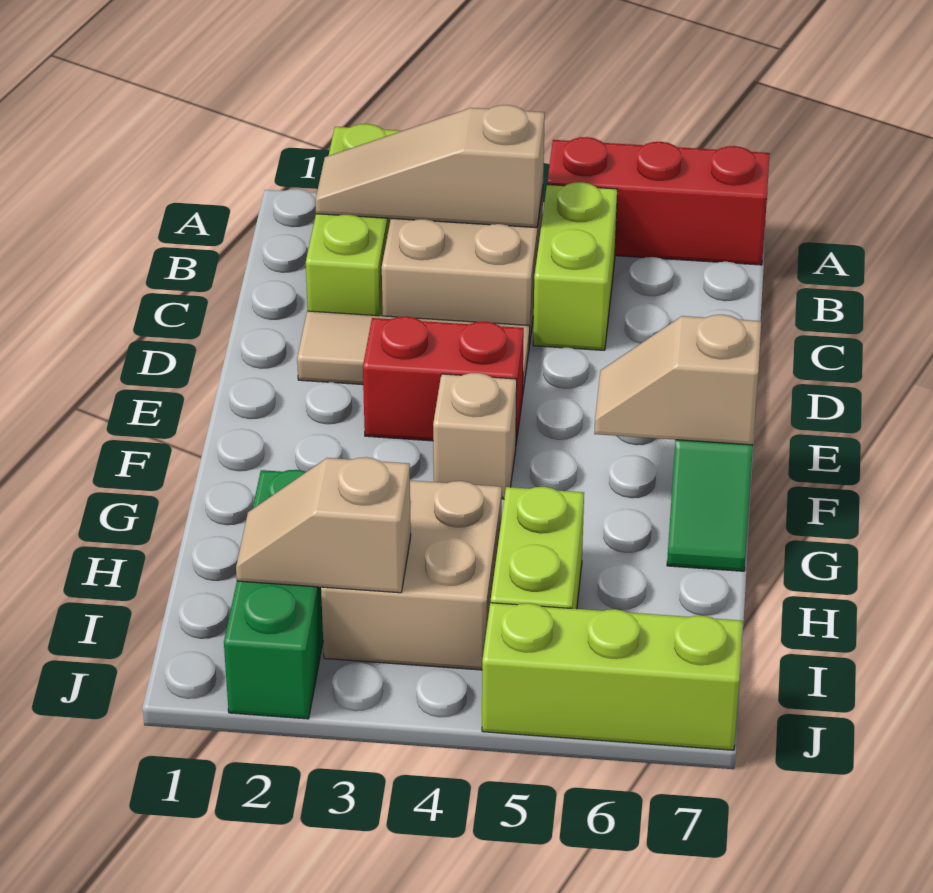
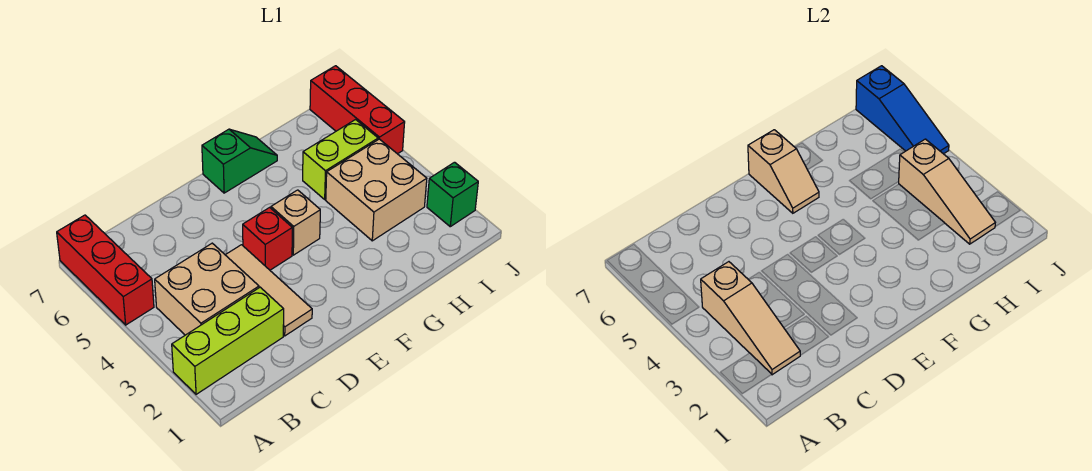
lime brick B5:C5 level 1 -> none
red brick E3:E4 level 1 -> red brick E4 level 1
green brick H2:J2 level 1 -> green brick J2 level 1
tan slope I2:I3 level 2 top 3 -> tan slope I2:I4 level 2 top 4
lime brick J5:J7 level 1 -> red brick J5:J7 level 1
none -> blue slope J5:J7 level 2 top 7

